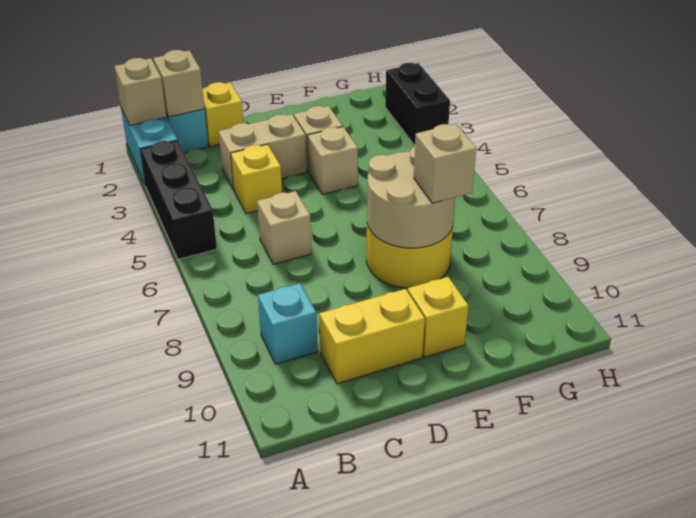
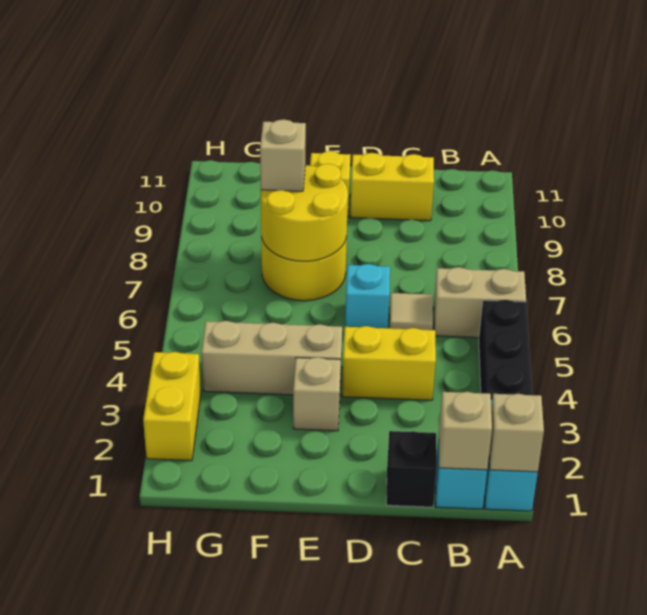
cyan brick B9 level 1 -> cyan brick D6 level 1
yellow brick C1 level 1 -> black brick C1 level 1
tan brick C3:D3 level 1 -> tan brick A6:B6 level 1
yellow brick C4 level 1 -> yellow brick C4:D4 level 1
tan brick C6 level 1 -> tan tile C6 level 1
tan brick E4 level 1 -> tan brick E4:G4 level 1
tan round brick E7:F8 level 2 -> yellow round brick E7:F8 level 2
black brick H2:H3 level 1 -> yellow brick H2:H3 level 1

